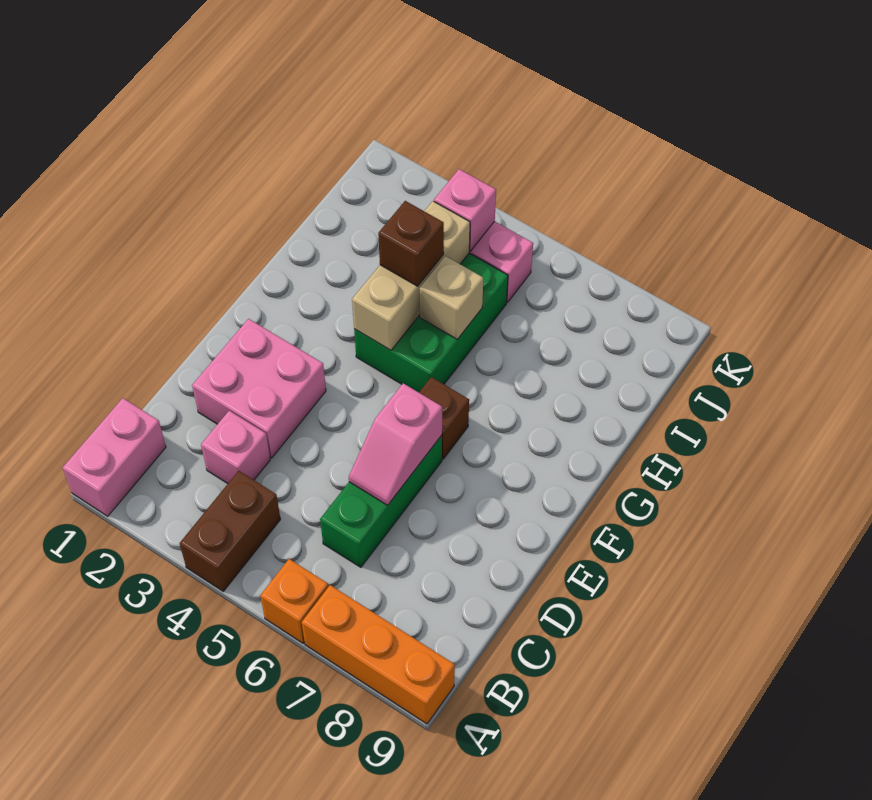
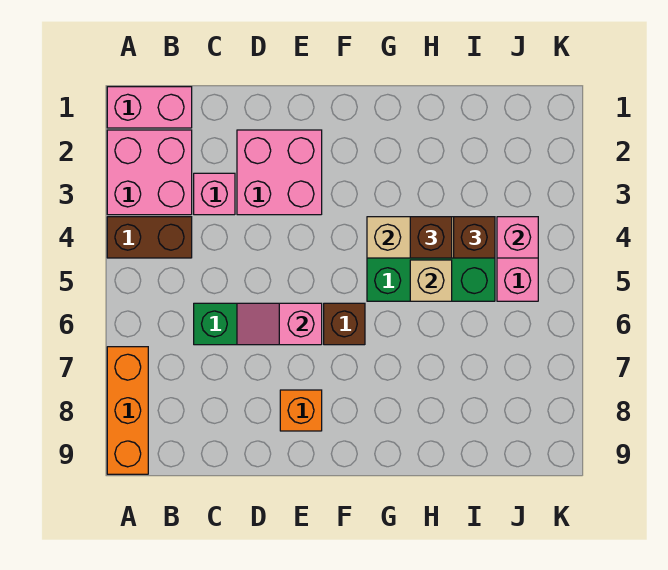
none -> pink brick A2:B3 level 1
orange brick A6 level 1 -> orange brick E8 level 1
none -> brown brick I4 level 3

